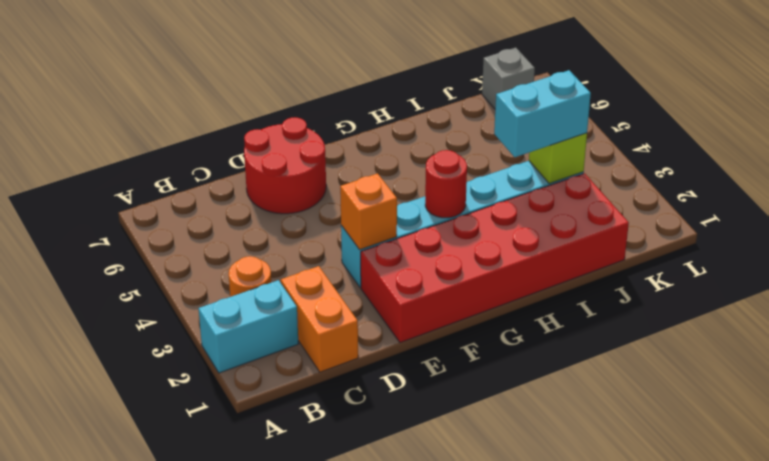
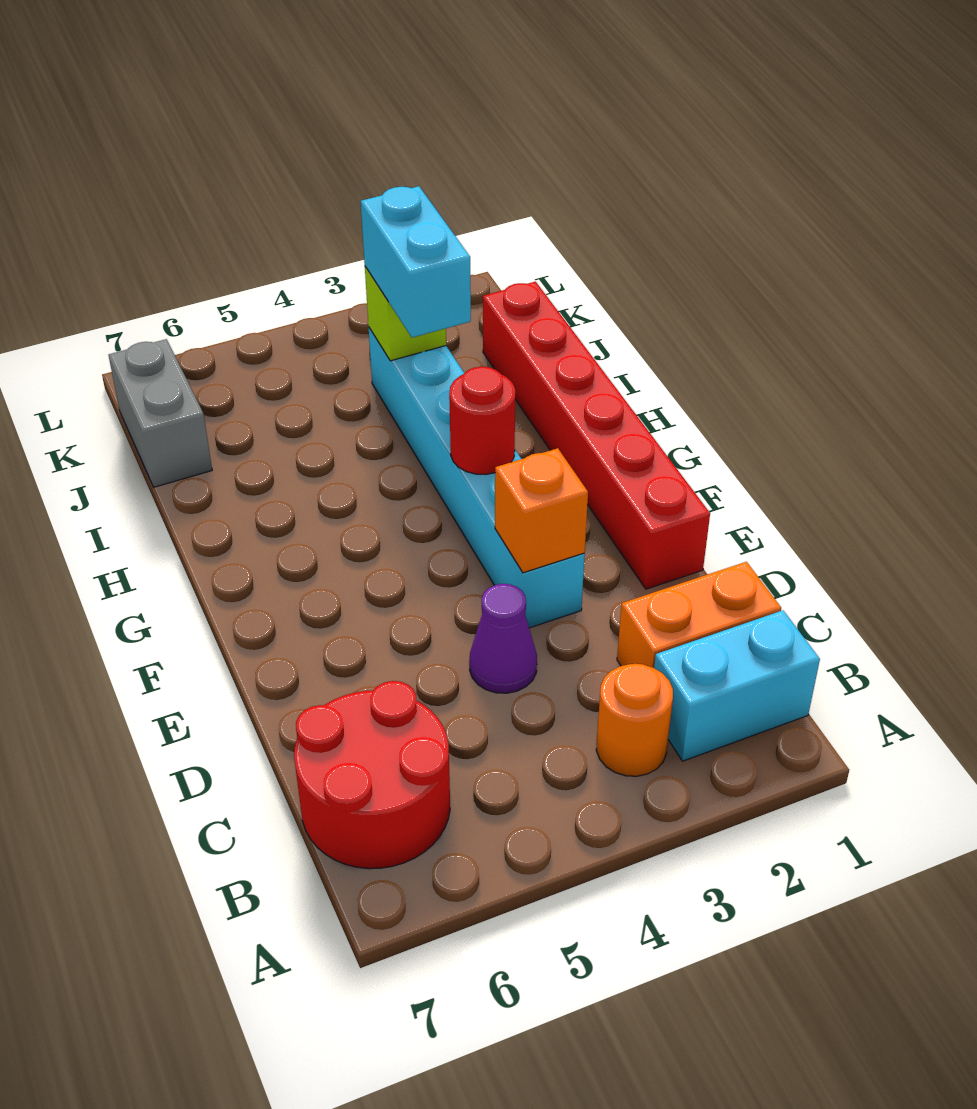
cyan brick A2:B2 level 1 -> cyan brick B1:B2 level 1
none -> purple cone D4 level 1
red round brick D6:E7 level 1 -> red round brick B6:C7 level 1
red brick E1:J2 level 1 -> red brick E1:J1 level 1
grey brick K7 level 1 -> grey brick J7:K7 level 1

